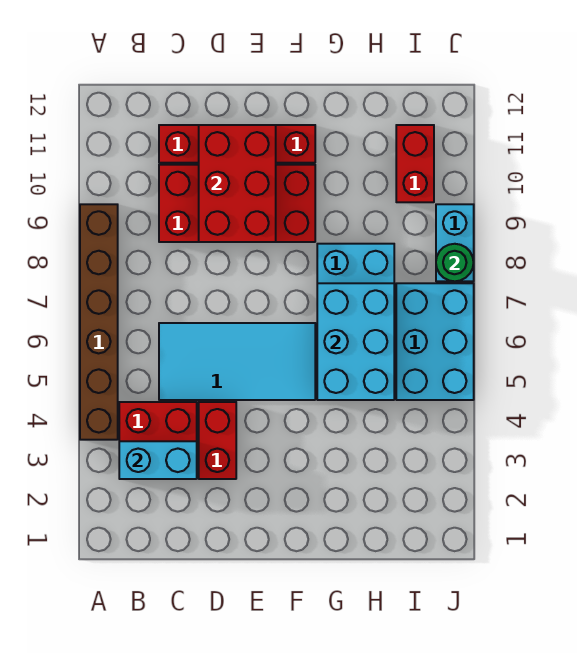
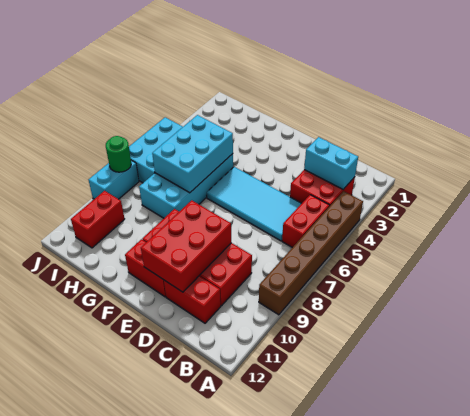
red brick D3:D4 level 1 -> red brick B5:B6 level 1

